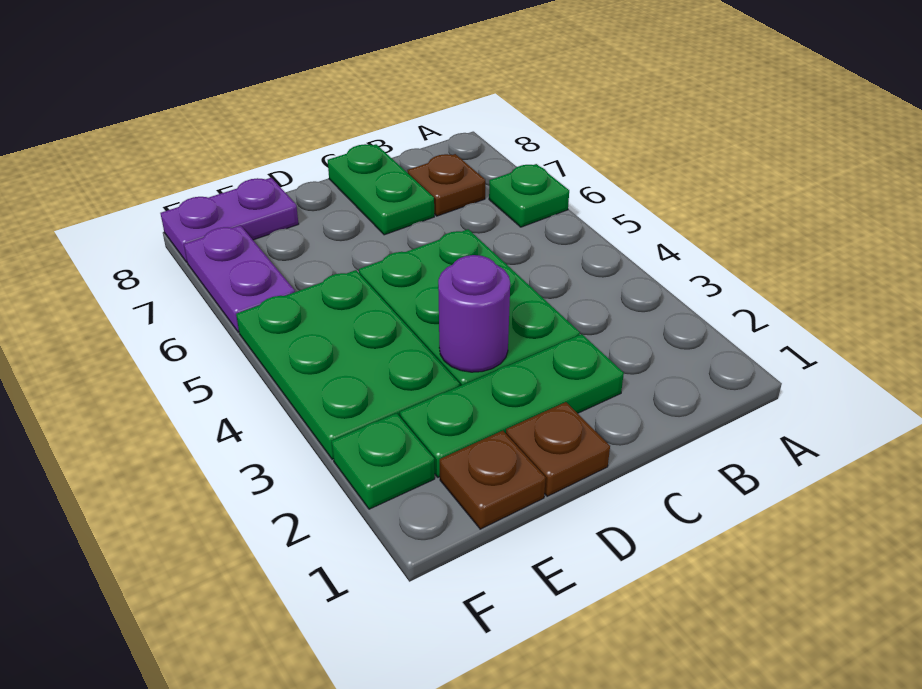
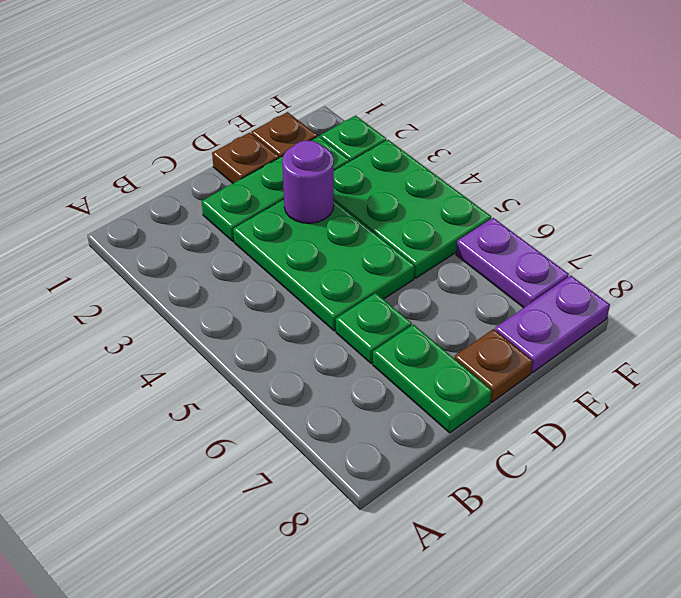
green plate A6 level 1 -> green plate C6 level 1
brown plate B7 level 1 -> brown plate D8 level 1

